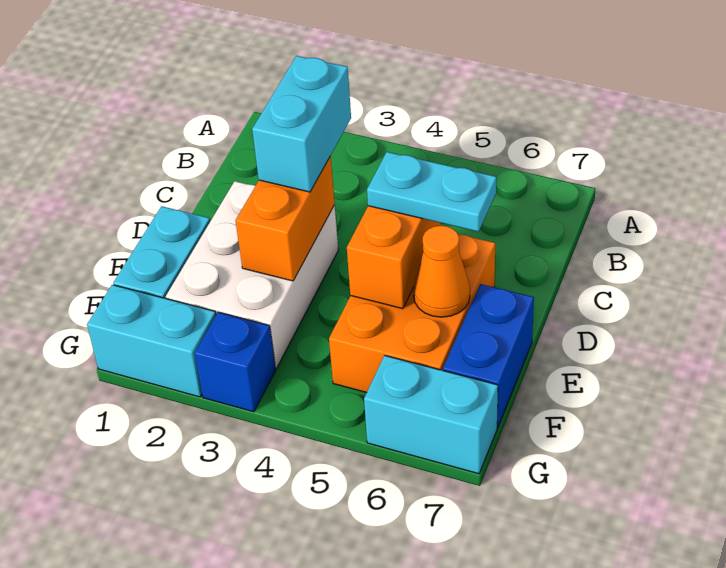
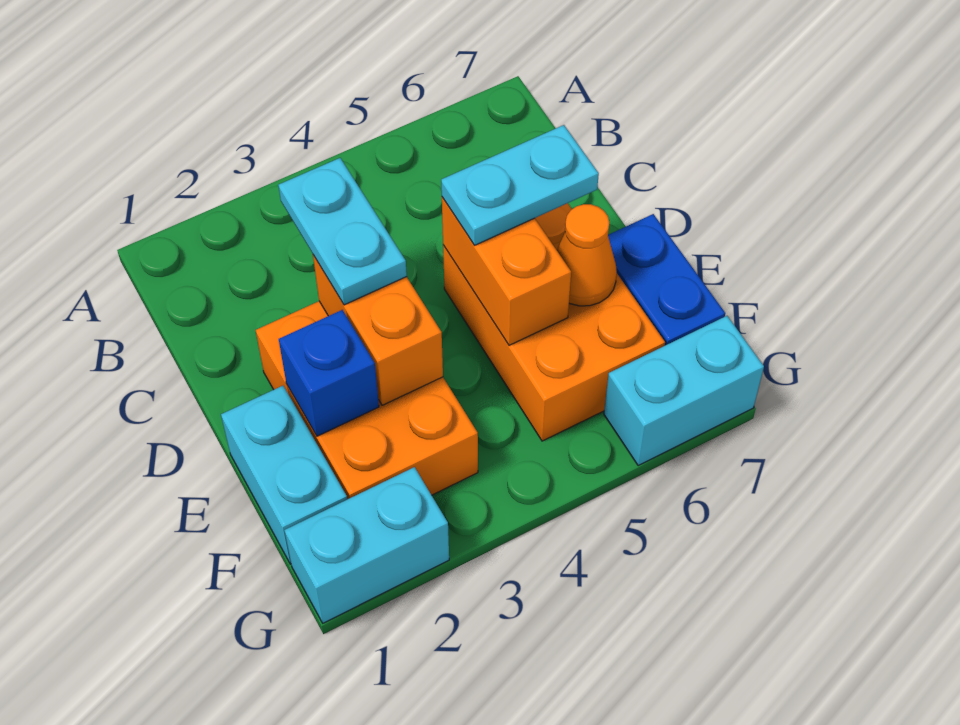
cyan brick C3:D3 level 3 -> cyan plate C3:D3 level 3
white brick D2:F3 level 1 -> orange brick D2:F3 level 1
blue brick G3 level 1 -> blue brick E2 level 2

